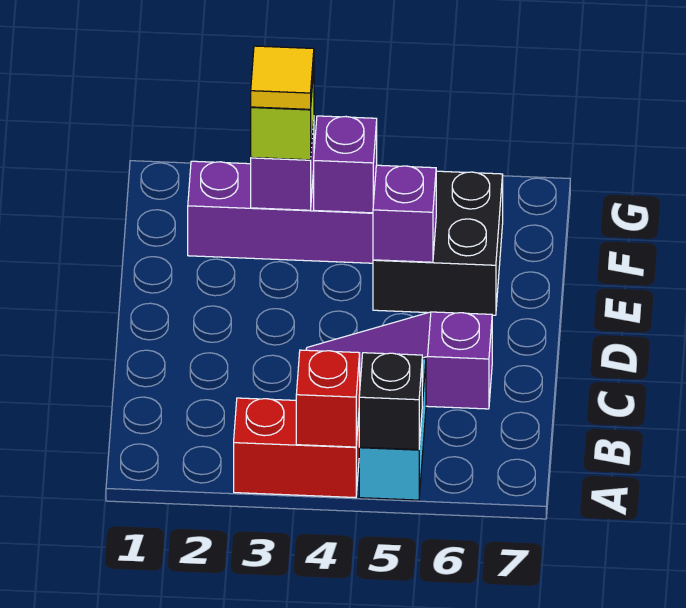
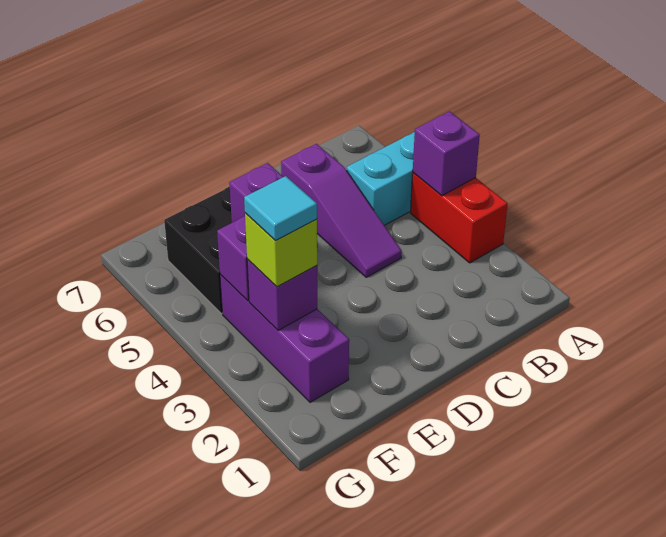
red brick A4 level 2 -> purple brick A4 level 2
black brick A5 level 2 -> none
yellow tile F3 level 4 -> cyan tile F3 level 4

